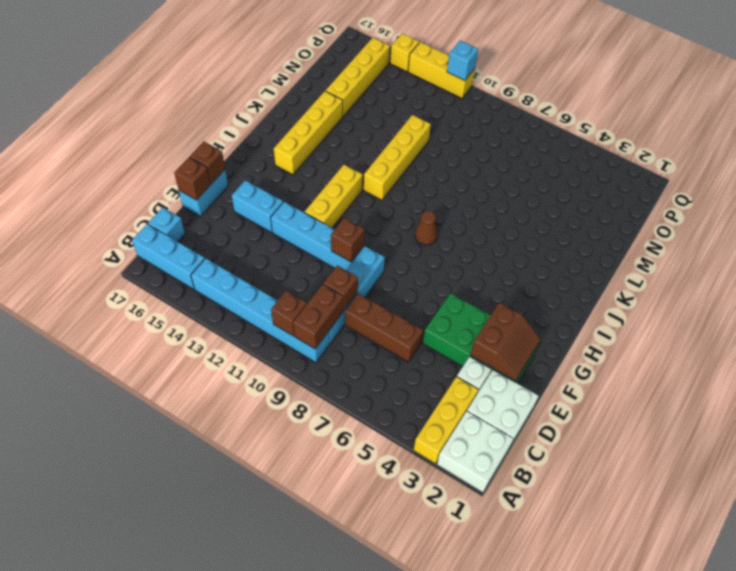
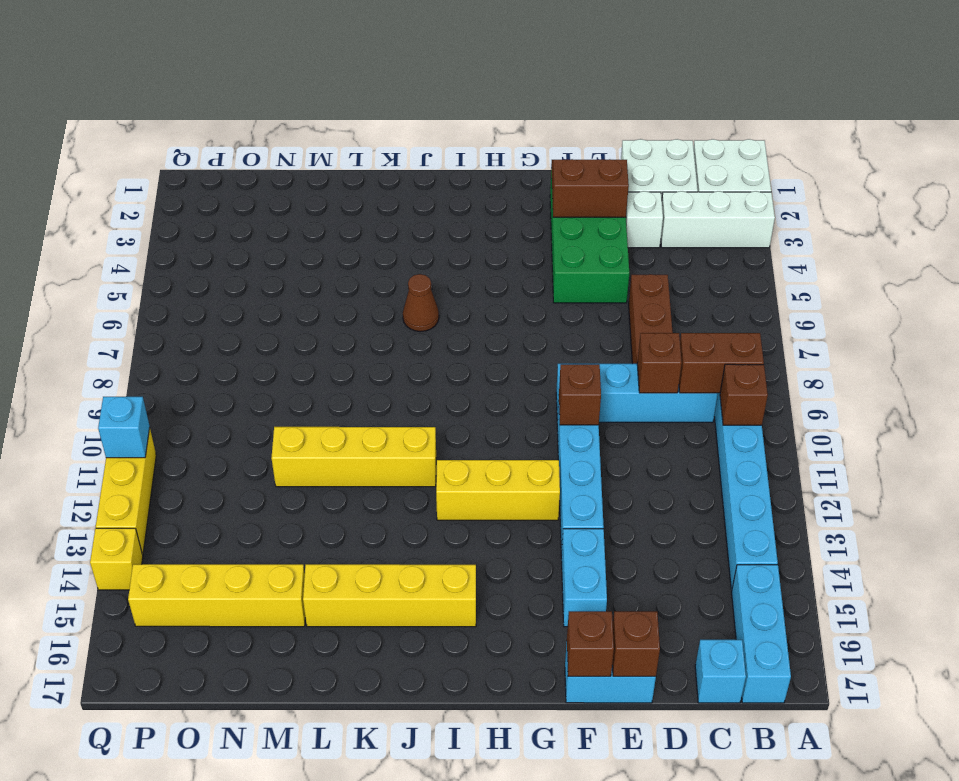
yellow brick A3:C3 level 1 -> white brick A3:C3 level 1
brown cone I8 level 1 -> brown cone J6 level 1

